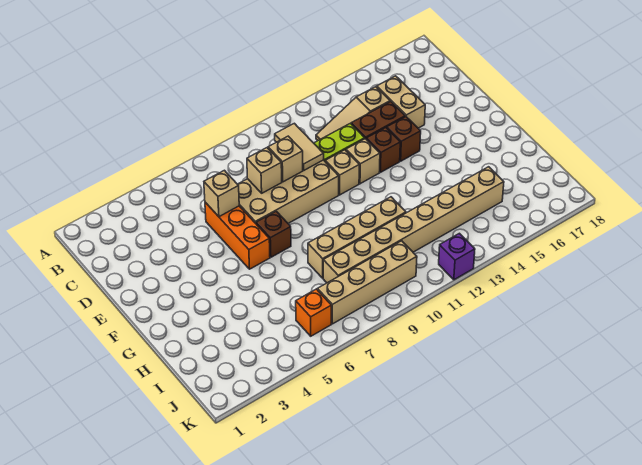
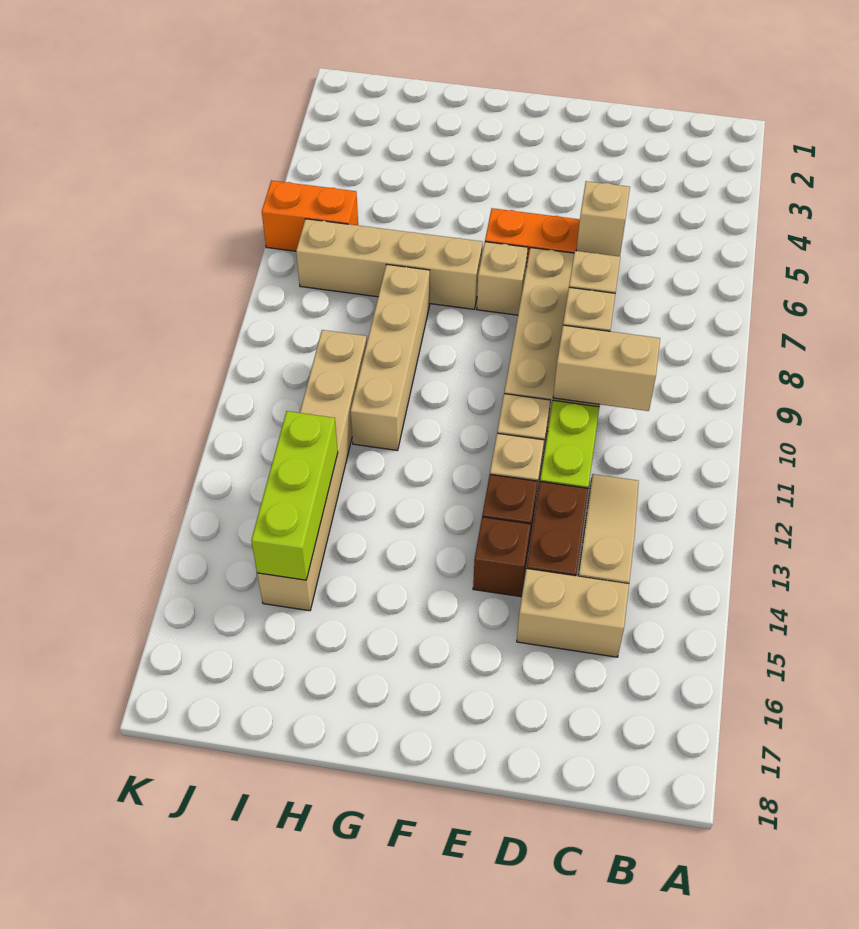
tan tile C10:D10 level 2 -> tan brick C10:D10 level 2
brown brick F7 level 1 -> tan brick F7 level 1
tan brick I8:I15 level 1 -> tan brick I10:I15 level 1
none -> lime brick I13:I15 level 2
orange brick J6 level 1 -> orange brick J6:K6 level 1
tan brick J7:J10 level 1 -> tan brick G7:J7 level 1
purple brick K12 level 1 -> none

